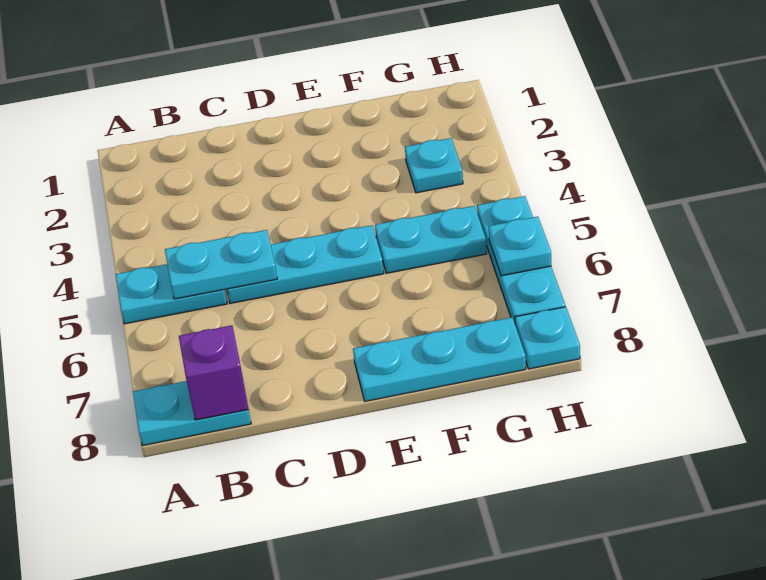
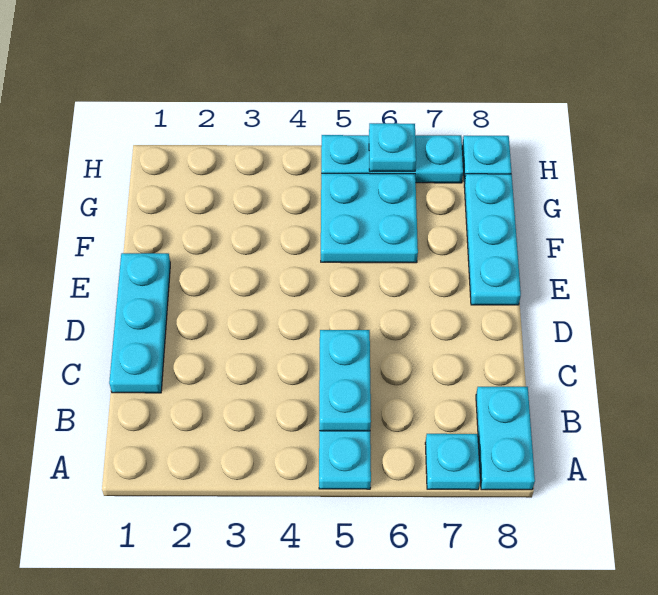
purple brick B8 level 2 -> none
cyan plate C5:E5 level 1 -> cyan plate C1:E1 level 1
cyan plate F5:G5 level 1 -> cyan plate F5:G6 level 1
cyan plate G3 level 1 -> cyan plate A7 level 1

